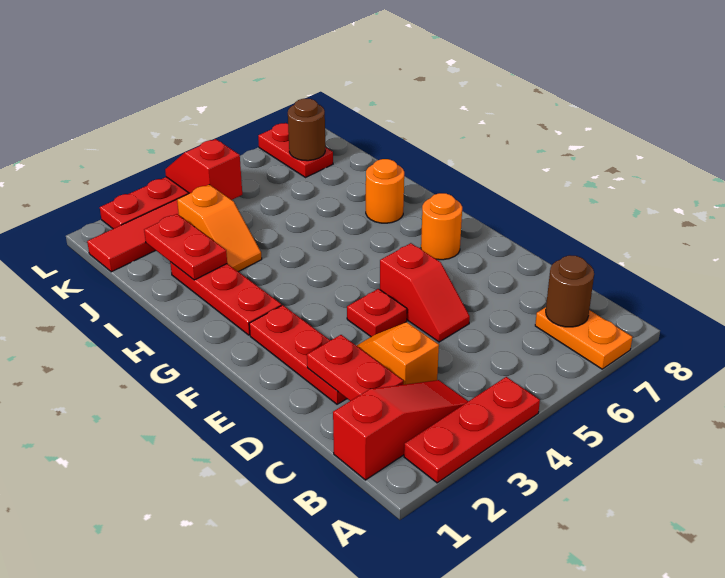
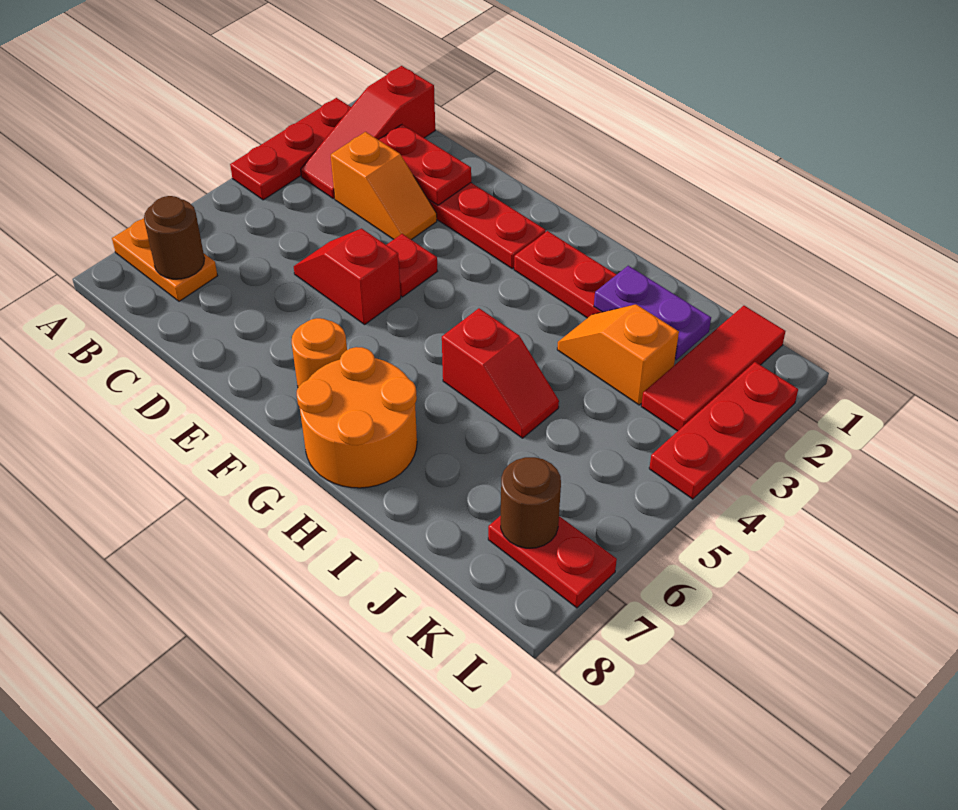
orange round brick H7 level 1 -> orange round brick G7:H8 level 1
red plate I2:J2 level 2 -> purple plate I2:J2 level 2
red slope K4:L4 level 2 top K -> red slope H5:I5 level 1 top H

